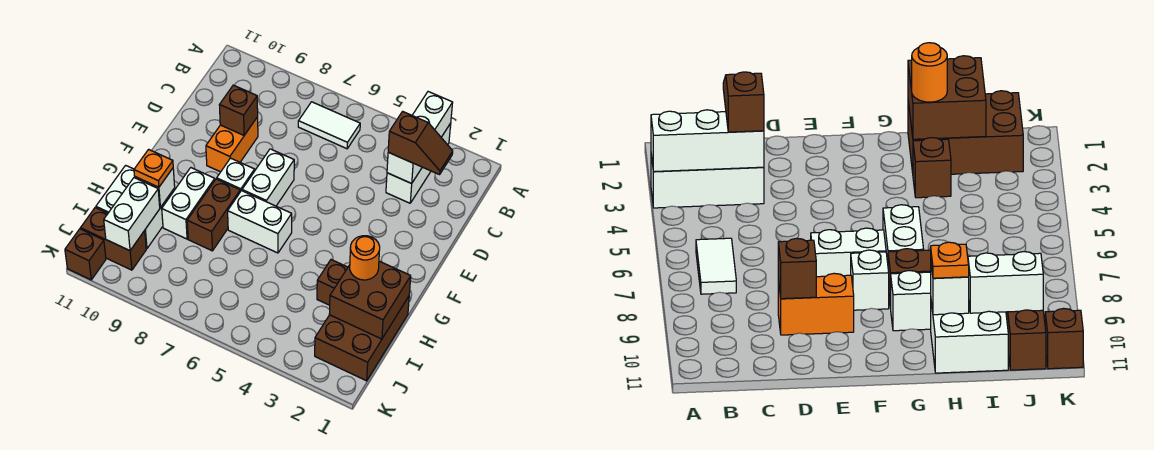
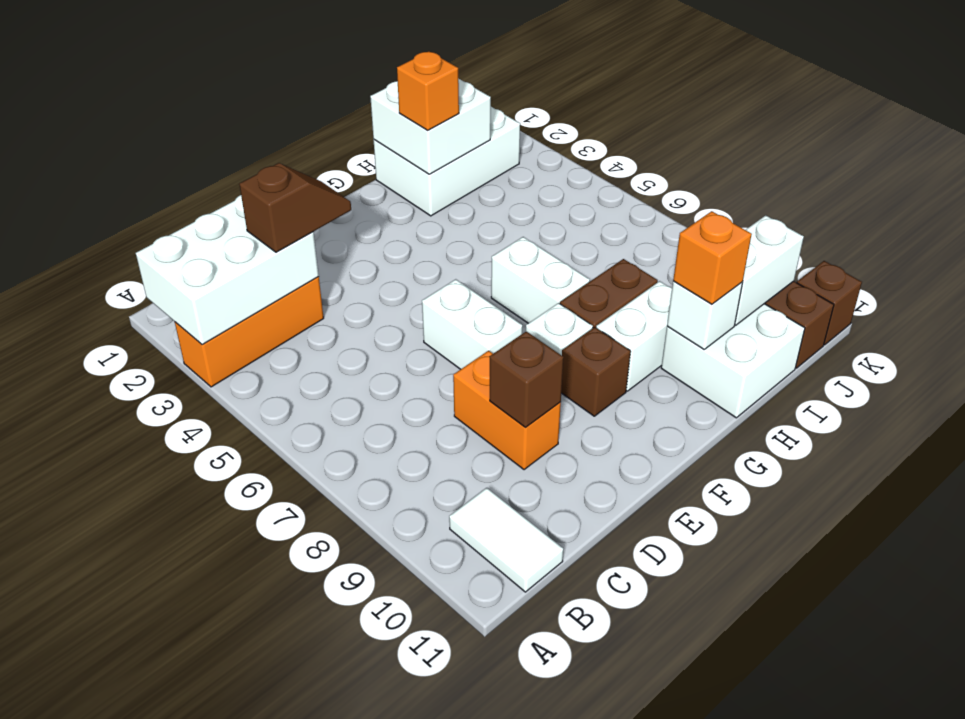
white brick A3:C3 level 1 -> orange brick A3:C3 level 1
white brick A3:C3 level 2 -> white brick A2:C3 level 2
white tile B6:B7 level 1 -> white tile B10:B11 level 1
brown slope C2:C3 level 3 top 3 -> brown slope C3:D3 level 3 top C
orange brick D9:E9 level 1 -> orange brick D8:D9 level 1
white brick E7:F7 level 1 -> white brick E6:E7 level 1
brown brick H1:J2 level 1 -> white brick H1:J2 level 1
brown brick H1:I2 level 2 -> white brick H1:I2 level 2
orange round brick H2 level 3 -> orange brick H2 level 3
brown brick H3 level 1 -> brown brick F9 level 1
orange plate H10 level 3 -> orange brick H10 level 3

